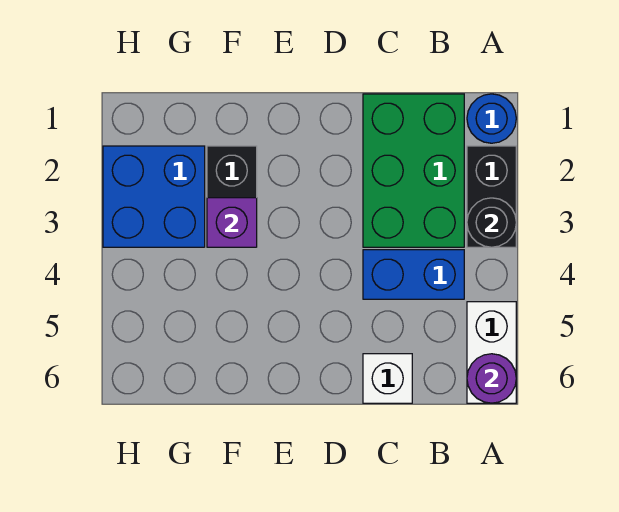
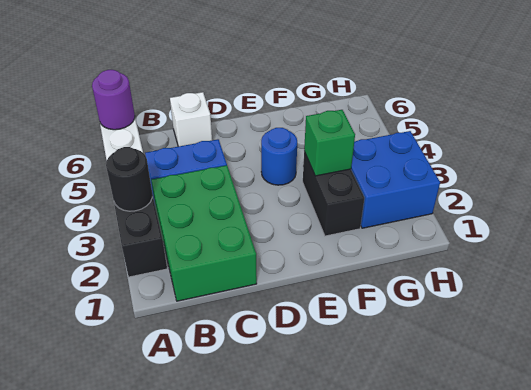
blue round brick A1 level 1 -> blue round brick E4 level 1
purple brick F3 level 2 -> green brick F3 level 2

